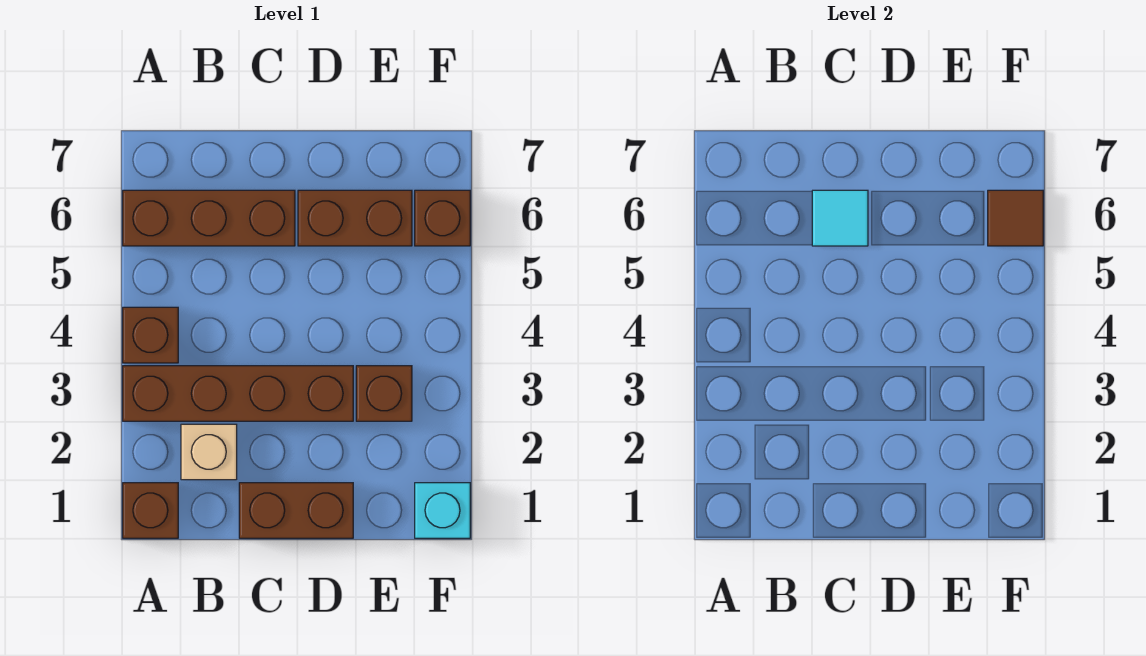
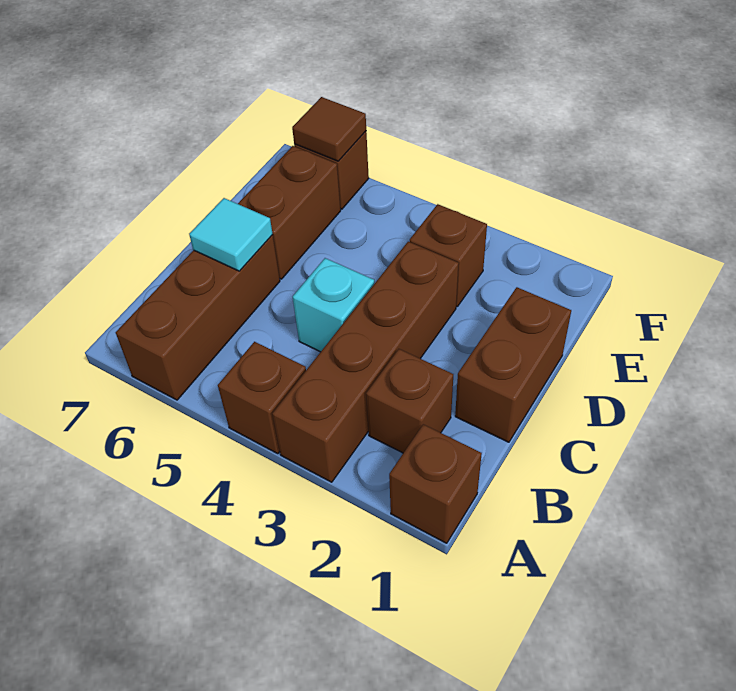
tan brick B2 level 1 -> brown brick B2 level 1
cyan brick F1 level 1 -> cyan brick C4 level 1

